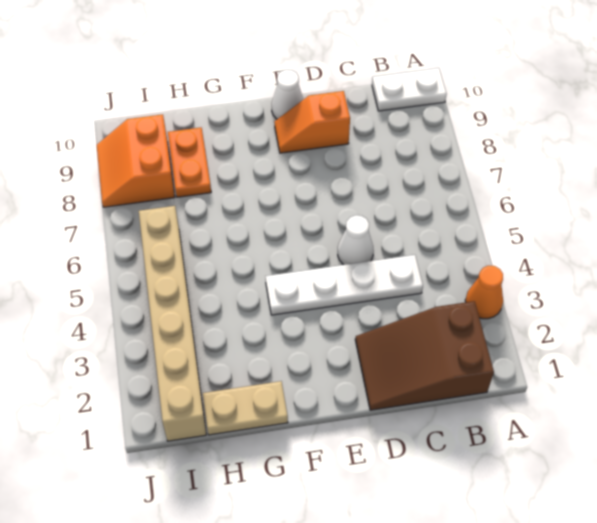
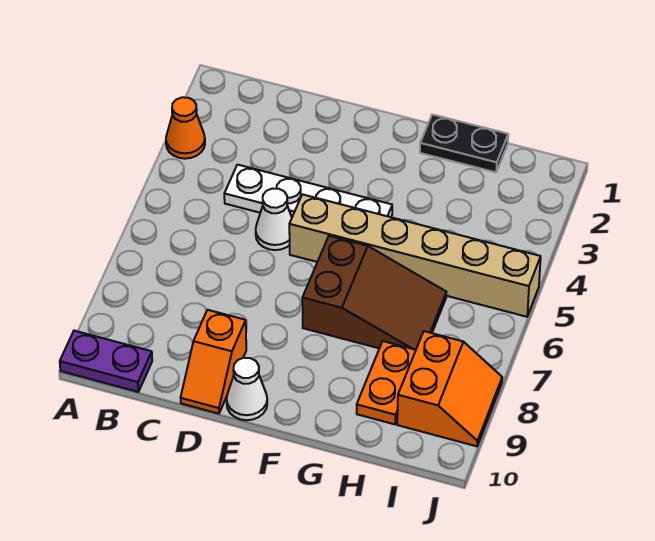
white plate A10:B10 level 1 -> purple plate A10:B10 level 1
brown slope B1:D2 level 1 top B -> brown slope F6:H7 level 1 top F
orange slope D9:E9 level 1 top D -> orange slope D9:D10 level 1 top 9
tan plate G1:H1 level 1 -> black plate G1:H1 level 1
tan brick I1:I6 level 1 -> tan brick E5:J5 level 1

